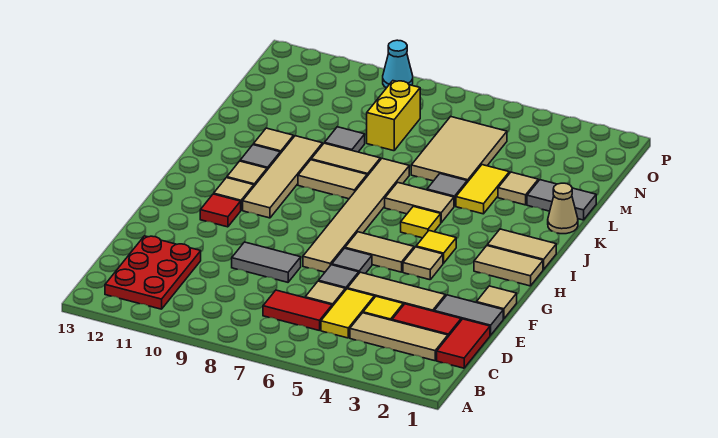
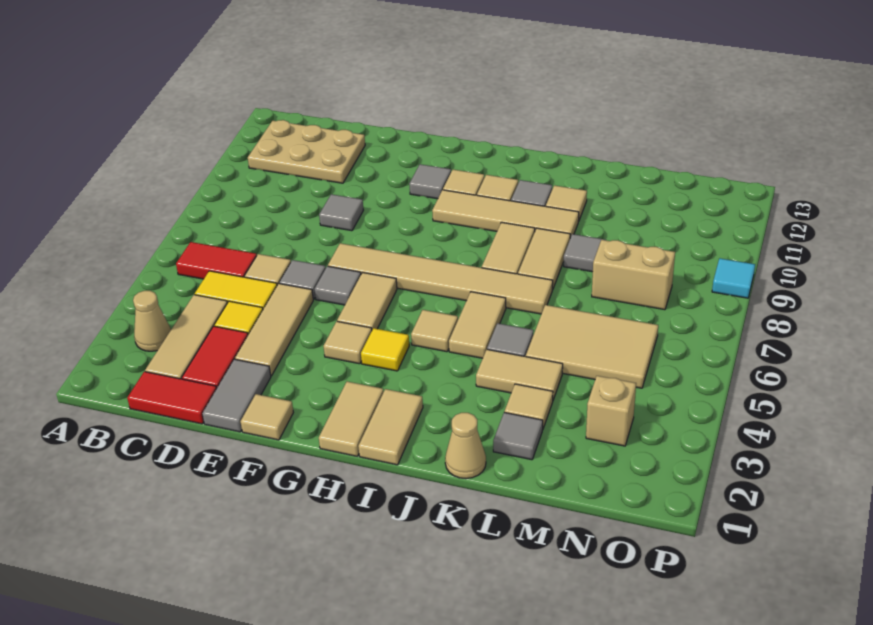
none -> tan cone B3 level 1
red plate B11:D12 level 1 -> tan plate B11:D12 level 1
red tile C6:C7 level 1 -> red tile B6:C6 level 1
grey tile E8:E9 level 1 -> grey tile E9 level 1
red tile G11 level 1 -> grey tile G11 level 1
yellow tile I5 level 1 -> tan tile I5 level 1
yellow tile K4:L4 level 1 -> tan tile K4:L4 level 1
grey tile L1:L2 level 1 -> grey tile L2 level 1
yellow brick M8:N8 level 1 -> tan brick M8:N8 level 1
none -> tan brick N3 level 1
cyan cone P9 level 1 -> cyan tile P9 level 1

